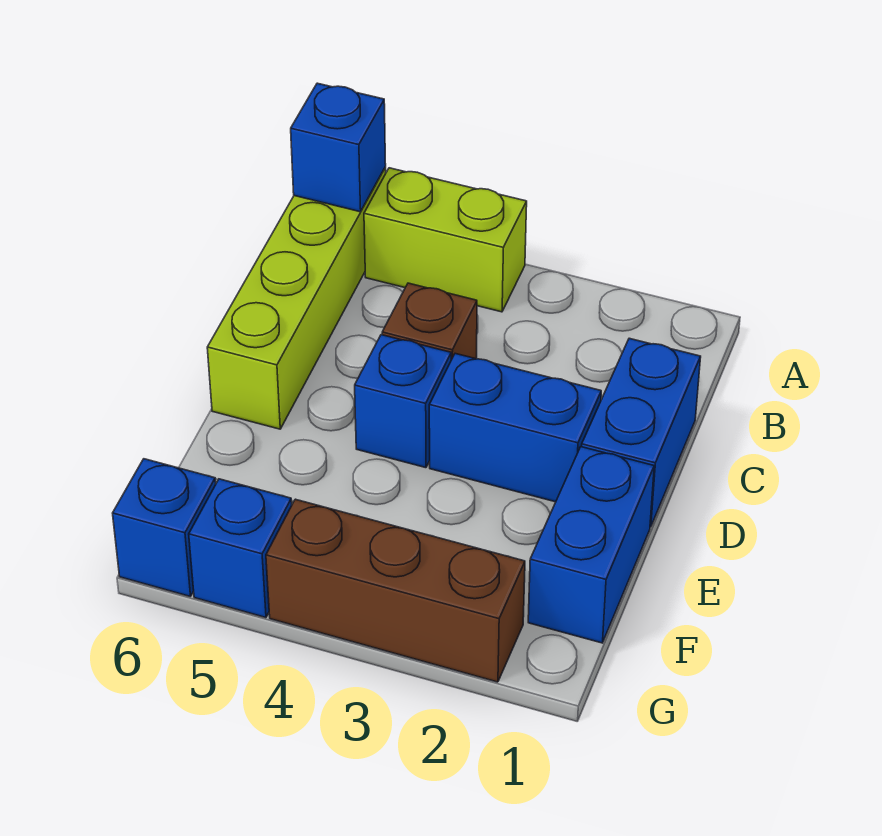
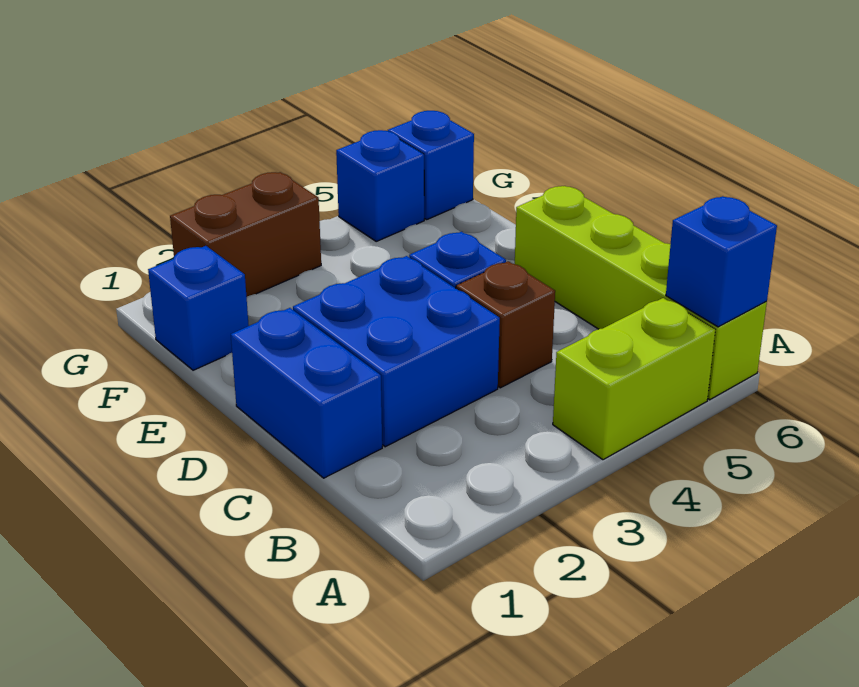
blue brick D2:D3 level 1 -> blue brick C2:D3 level 1
blue brick E1:F1 level 1 -> blue brick F1 level 1
brown brick G2:G4 level 1 -> brown brick G2:G3 level 1

